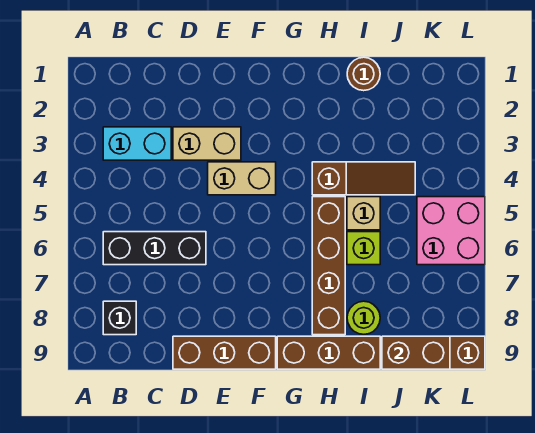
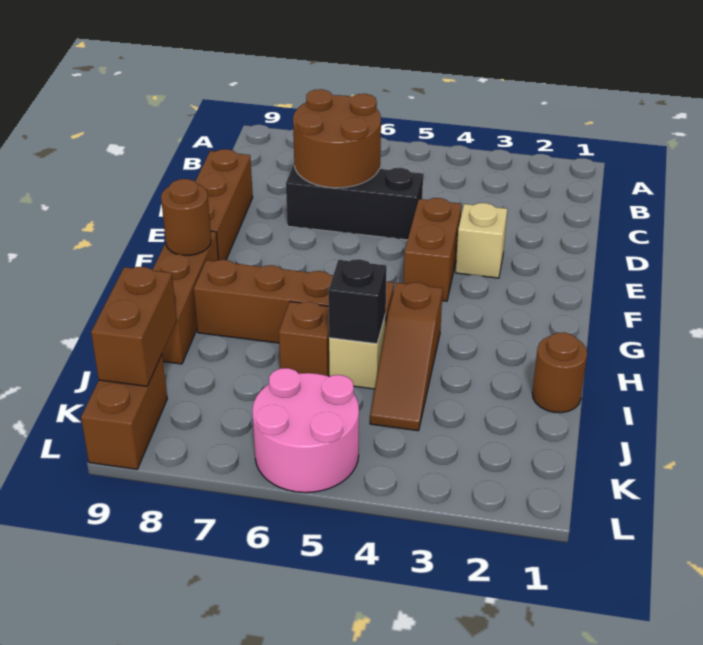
cyan brick B3:C3 level 1 -> none
black brick B6:D6 level 1 -> black brick D5:D7 level 1
black brick B8 level 1 -> black brick I5 level 2
none -> brown round brick C6:D7 level 2
tan brick D3:E3 level 1 -> tan brick E3 level 1
tan brick E4:F4 level 1 -> brown brick E4:F4 level 1
none -> brown round brick G9 level 2
lime brick I6 level 1 -> brown brick I6 level 1
lime round brick I8 level 1 -> none
pink brick K5:L6 level 1 -> pink round brick K5:L6 level 1

